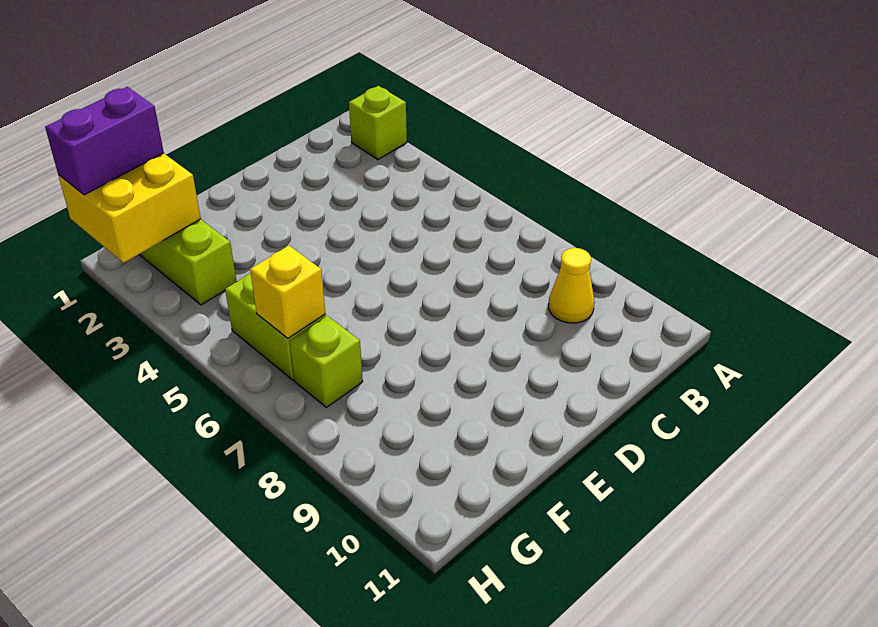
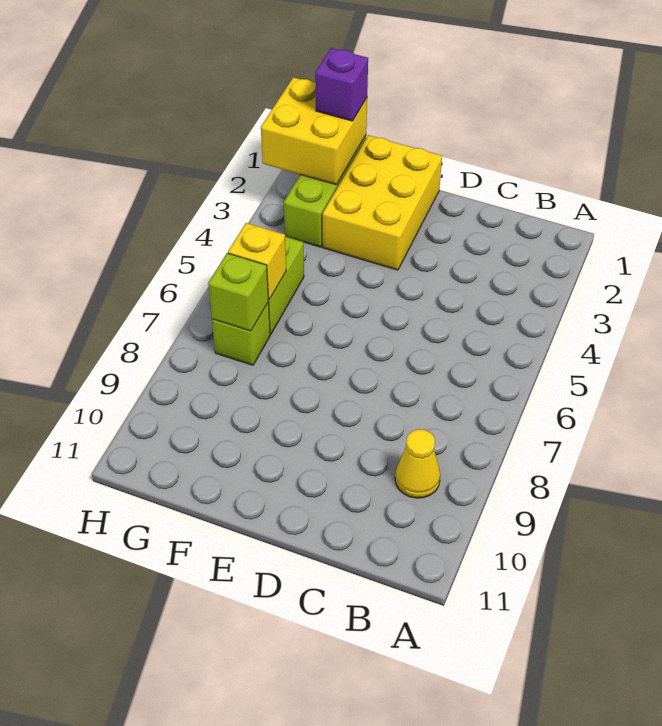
lime brick A2 level 1 -> lime brick G7 level 2
none -> yellow brick E1:F3 level 1
purple brick G1:H1 level 3 -> purple brick G1 level 3

